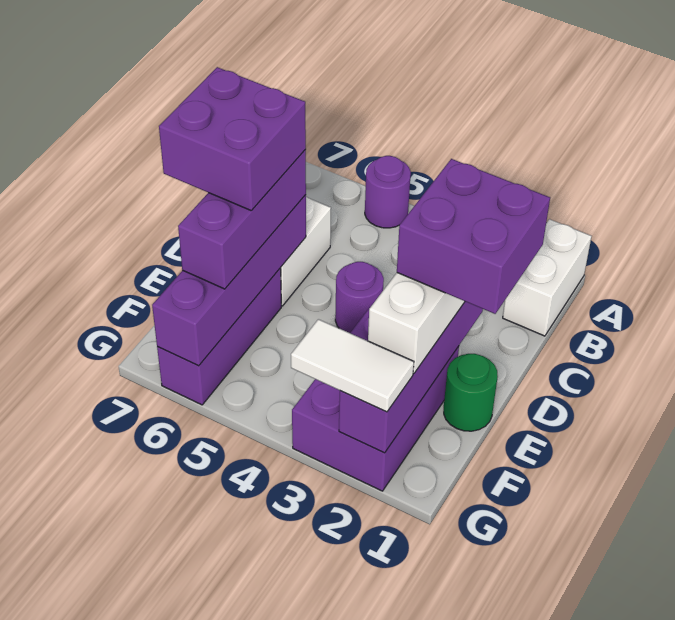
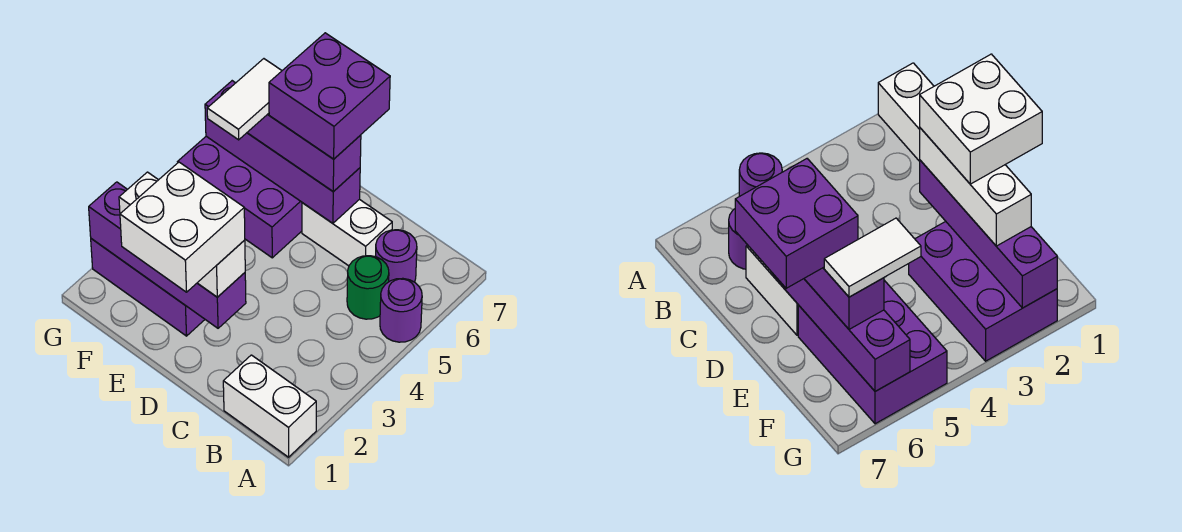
purple brick D1:E2 level 4 -> white brick D1:E2 level 4
purple round brick D4 level 1 -> purple round brick B6 level 1
green round brick E1 level 1 -> green round brick B5 level 1
purple brick E6:G6 level 1 -> purple brick E5:G6 level 1
white tile G2:G3 level 3 -> white tile F5:F6 level 4

